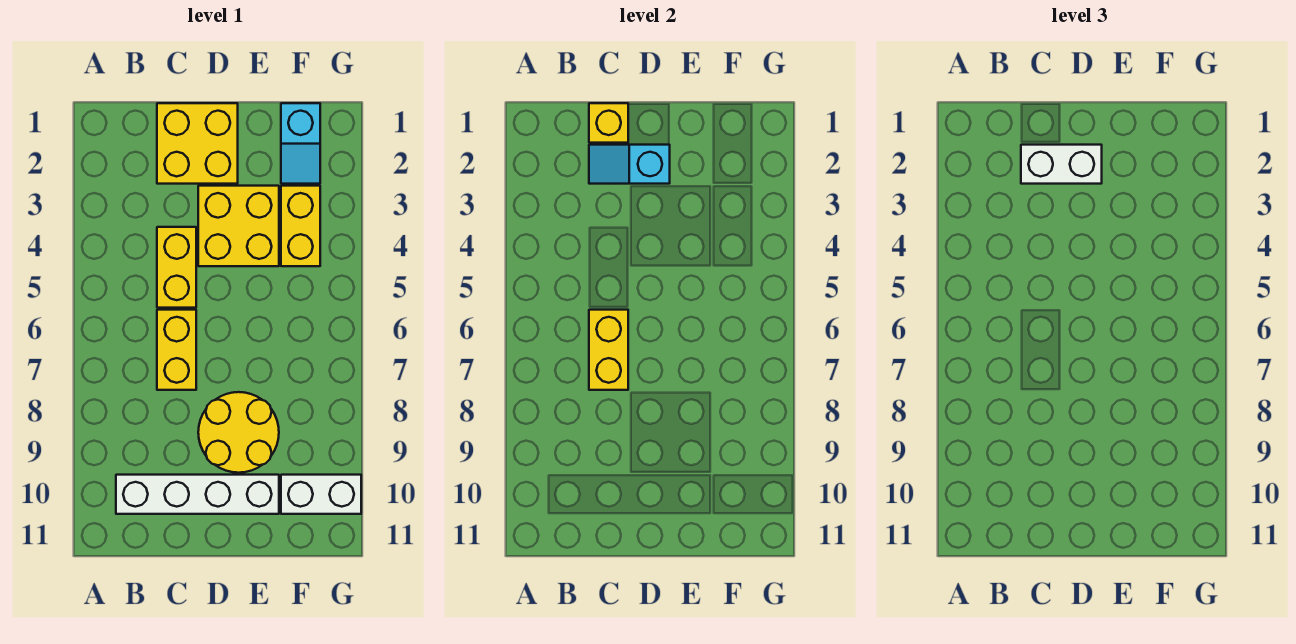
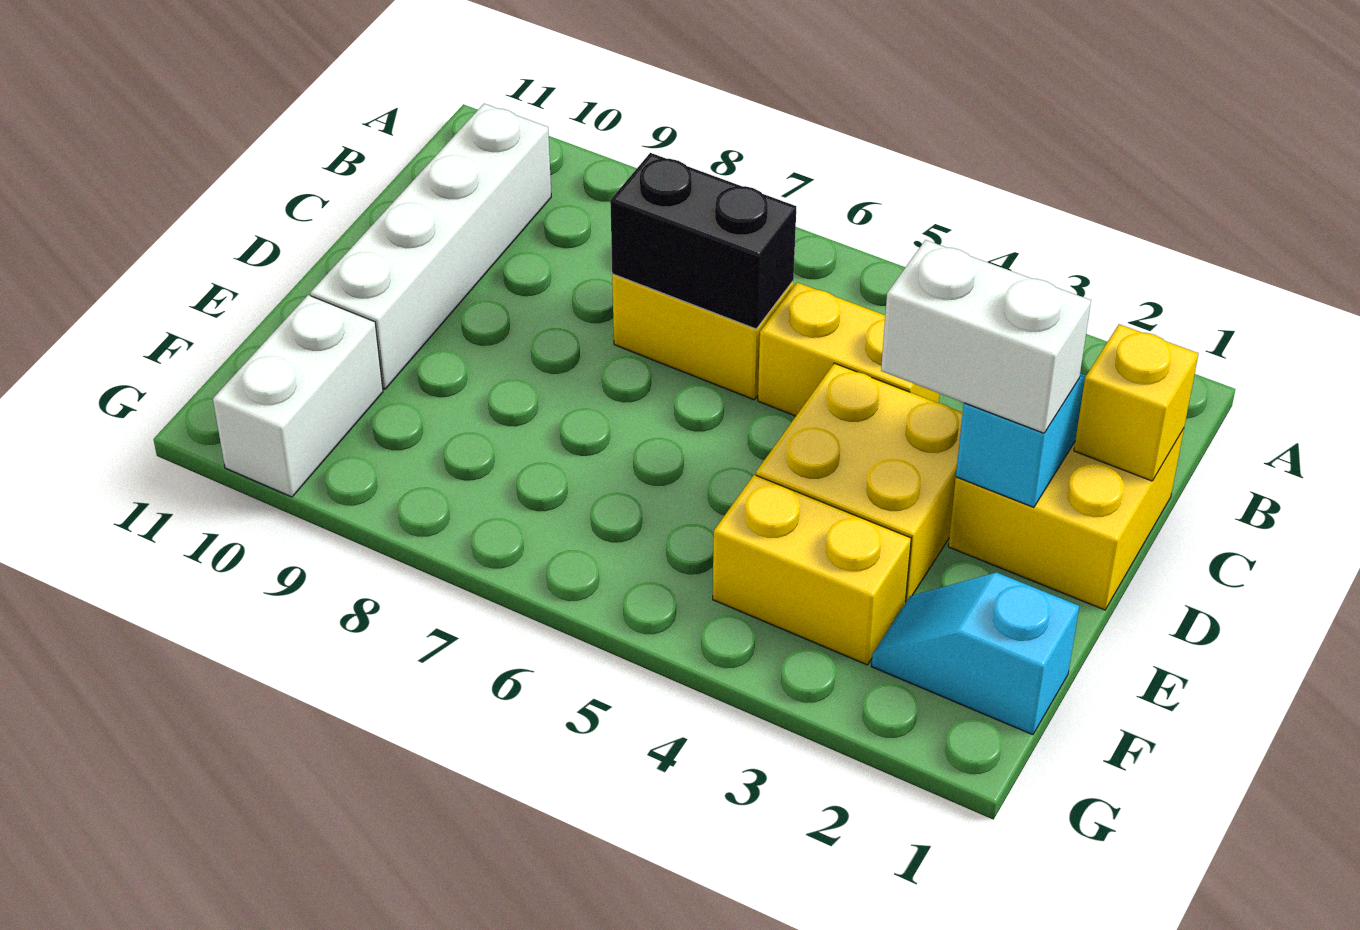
white brick C2:D2 level 3 -> white brick D2:D3 level 3
yellow brick C6:C7 level 2 -> black brick C6:C7 level 2
yellow round brick D8:E9 level 1 -> none

